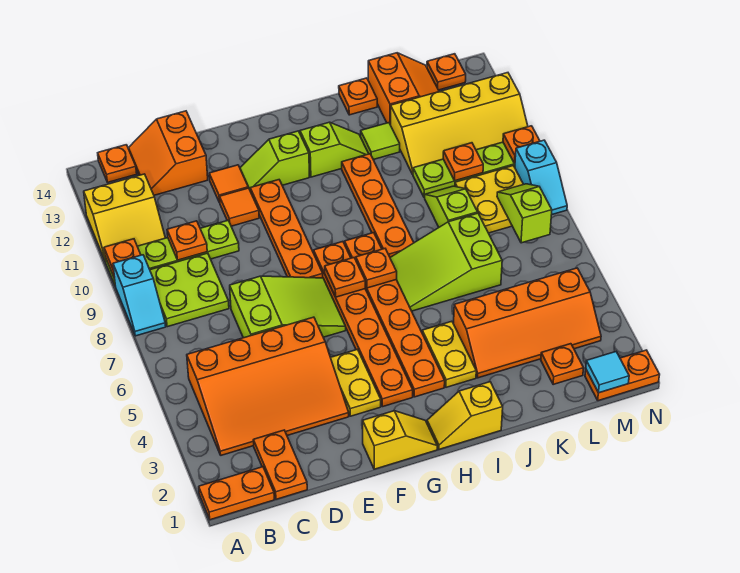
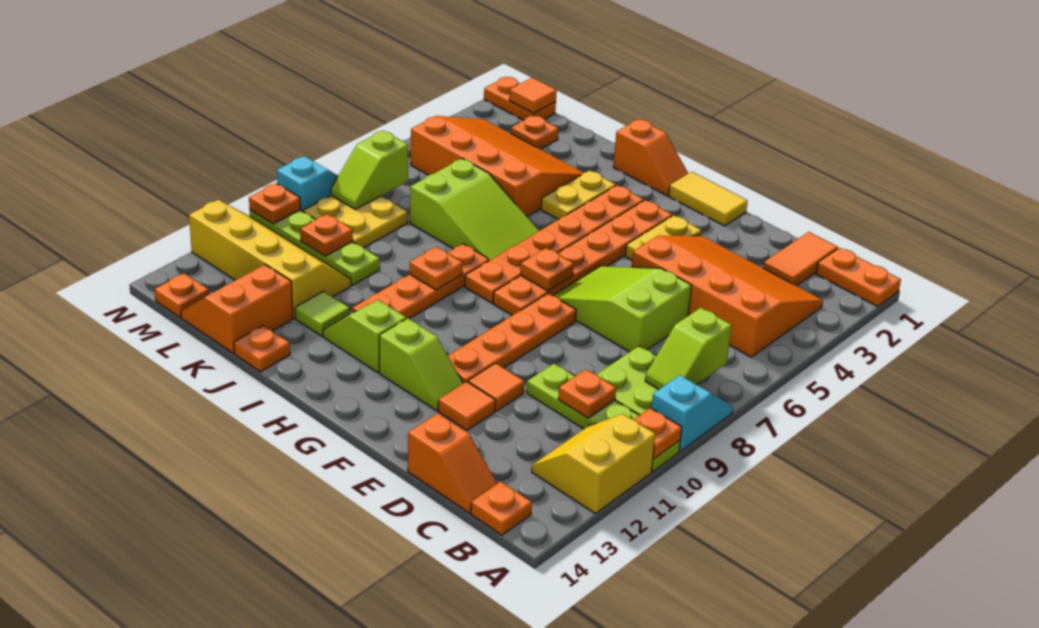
yellow slope A11:B12 level 1 top 12 -> yellow slope A11:B12 level 1 top A
orange plate C1:C2 level 1 -> orange tile C1:C2 level 1
orange slope C13:D14 level 1 top D -> orange slope C14:D14 level 1 top D
yellow slope F1:G1 level 1 top F -> yellow tile F1:G1 level 1
yellow slope H1:I1 level 1 top I -> orange slope H1:I1 level 1 top I
orange plate H7 level 2 -> orange plate I9 level 2
orange slope J3:M4 level 1 top 4 -> orange slope J3:M5 level 1 top 5
lime slope K8:K9 level 1 top 8 -> lime slope B7:B8 level 2 top 7
cyan tile M1 level 2 -> orange tile M1 level 2

